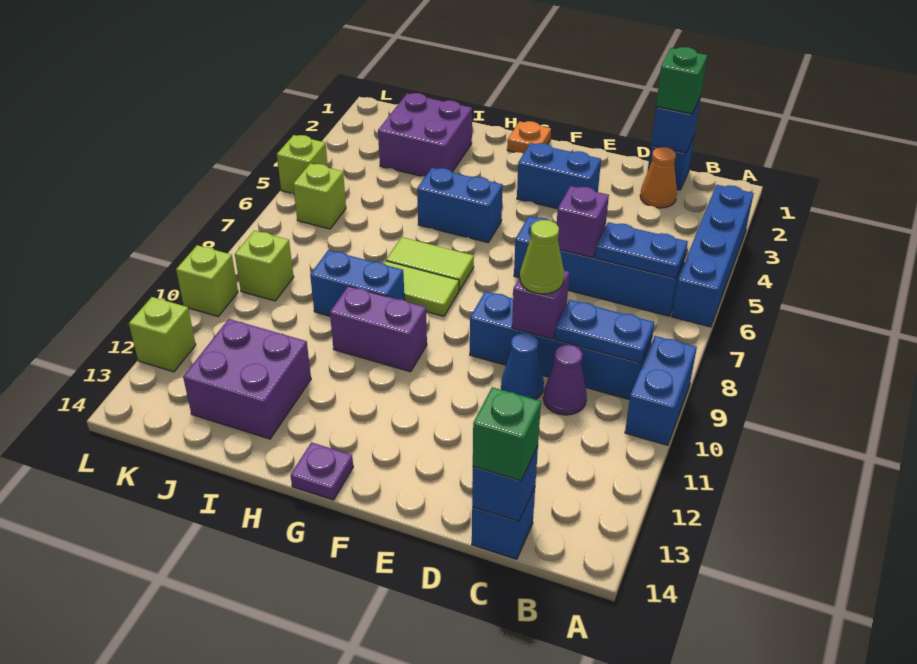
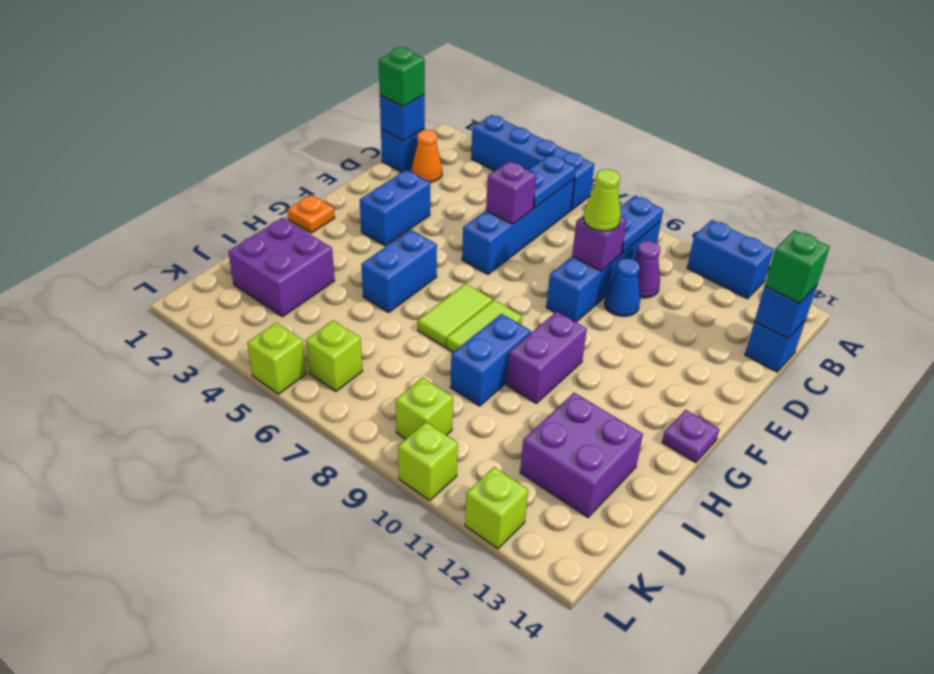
blue brick A9:A10 level 1 -> blue brick A11:A12 level 1

